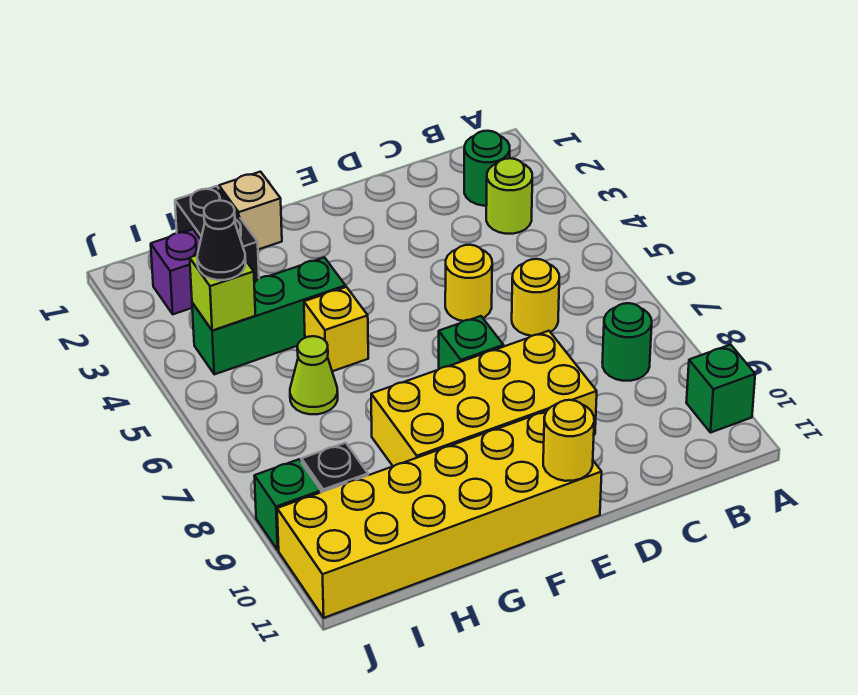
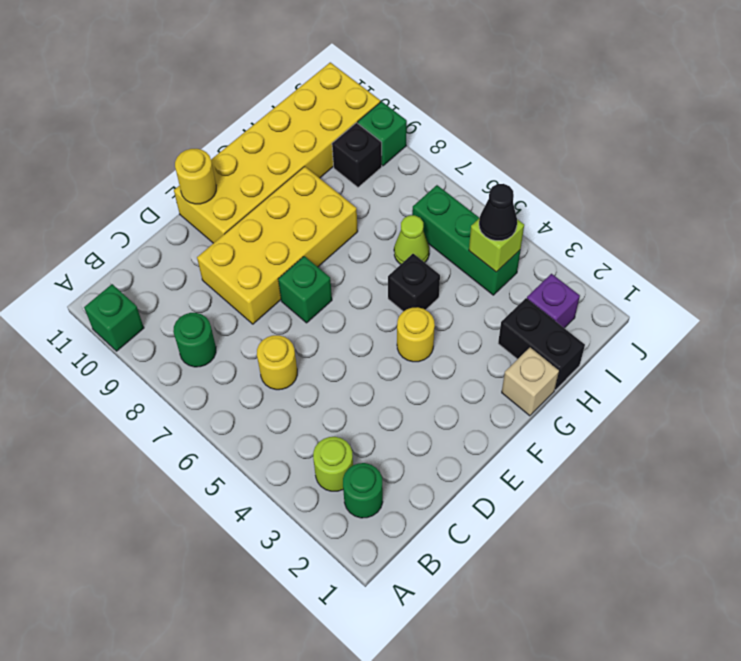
yellow round brick D5 level 1 -> yellow round brick F4 level 1
green brick G4:I4 level 1 -> green brick I4:I6 level 1
yellow brick G5 level 1 -> black brick G5 level 1

